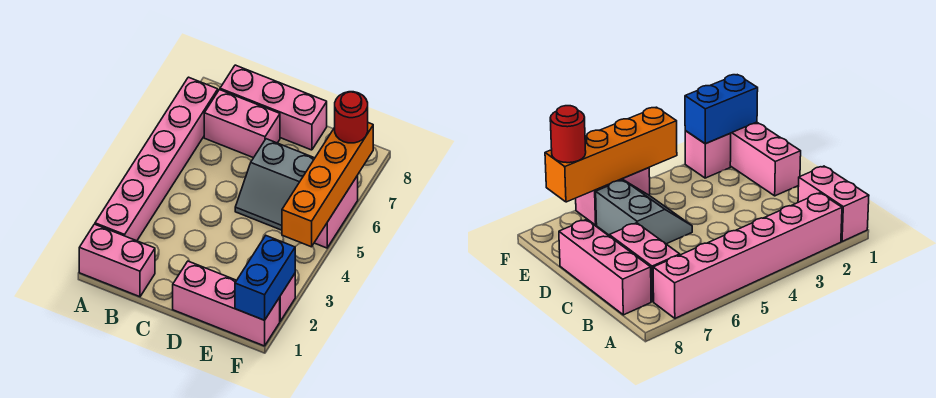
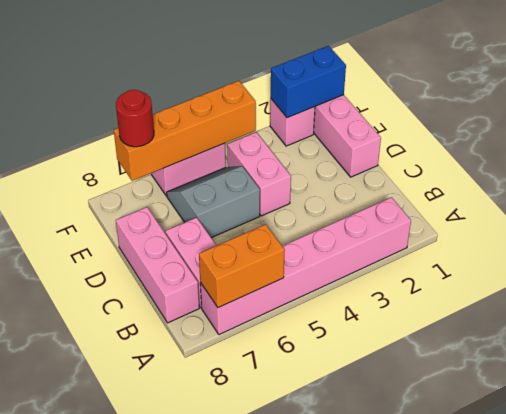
pink brick A1:B1 level 1 -> pink brick D4:E4 level 1
none -> orange brick A6:A7 level 2
grey slope D5:E6 level 1 top 6 -> grey slope D5:E6 level 1 top D

